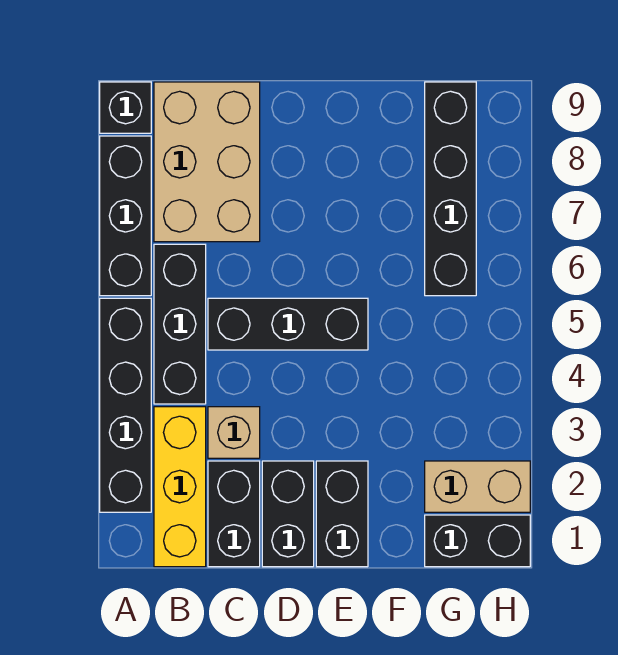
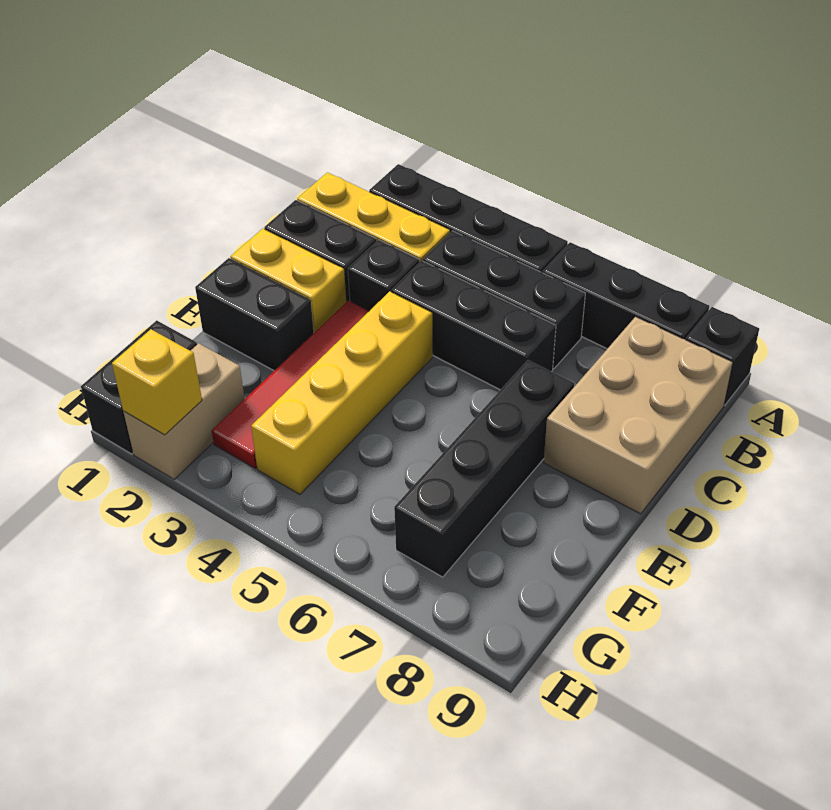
tan brick B7:C9 level 1 -> tan brick B8:D9 level 1
tan brick C3 level 1 -> black brick C3 level 1
black brick C5:E5 level 1 -> black brick C4:C6 level 1
black brick D1:D2 level 1 -> yellow brick D1:D2 level 1
none -> red tile D3:G3 level 1
none -> yellow brick D4:G4 level 1
black brick G6:G9 level 1 -> black brick D7:G7 level 1
none -> yellow brick H2 level 2

